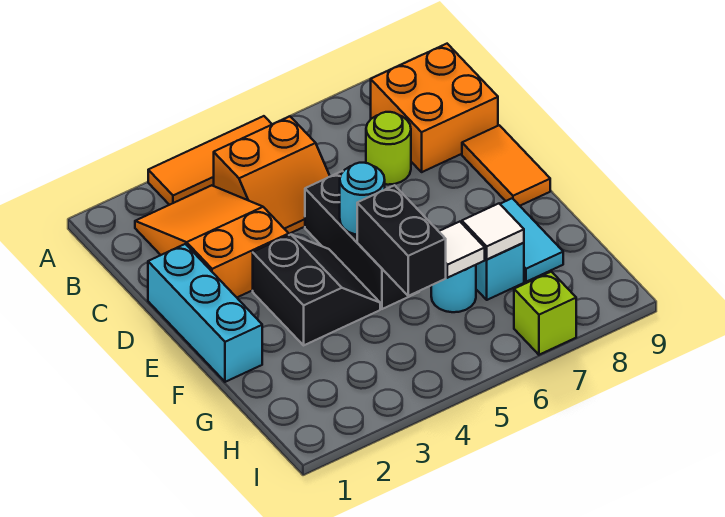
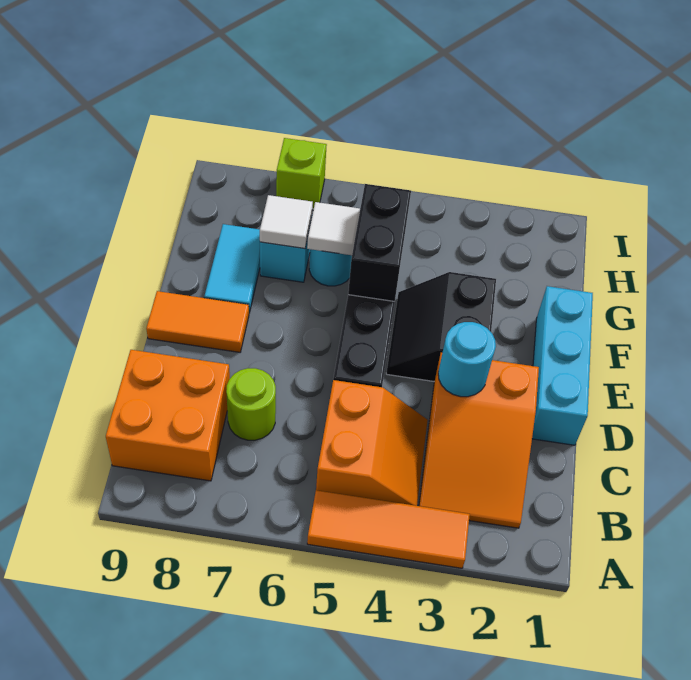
orange slope B4:C5 level 1 top B -> orange slope B4:C5 level 1 top 5
orange tile D9:E9 level 1 -> orange tile E8:E9 level 1
cyan round brick E5 level 2 -> cyan round brick D3 level 2

